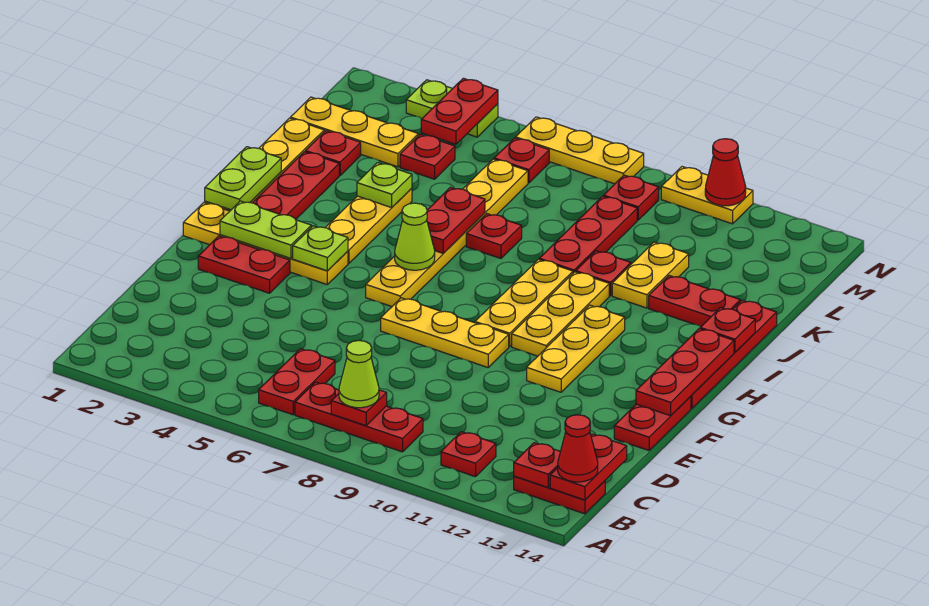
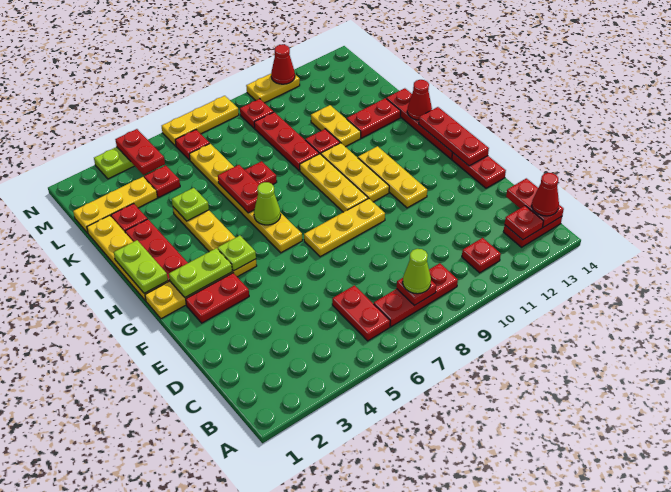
red plate I14 level 2 -> red cone I14 level 2

